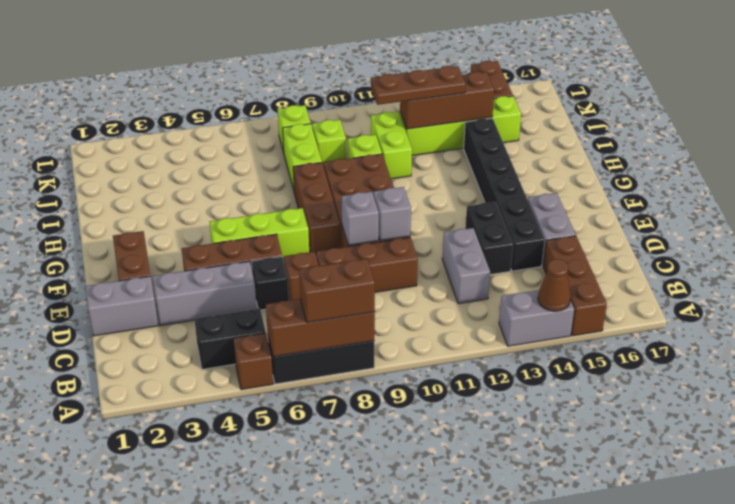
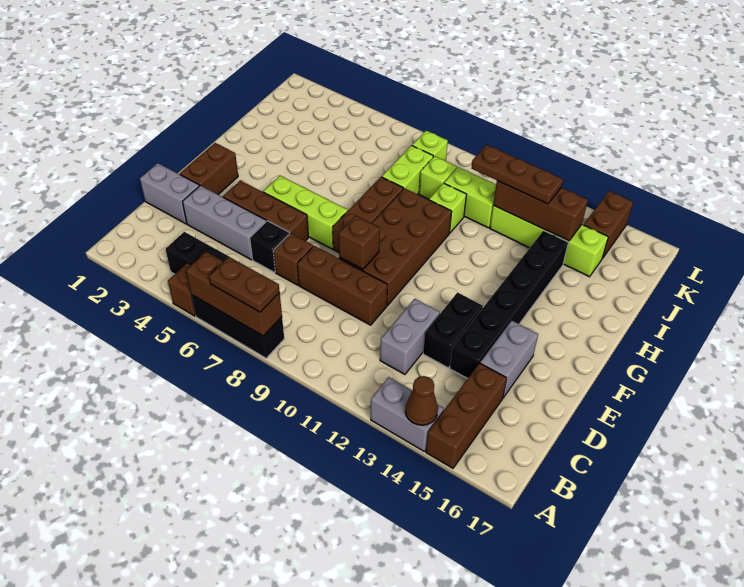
brown brick A7:A8 level 3 -> brown plate A7:A8 level 3
grey brick E9 level 2 -> brown brick E9 level 2
grey brick E10 level 2 -> none
lime brick I11:J11 level 1 -> lime brick J10:J11 level 1

